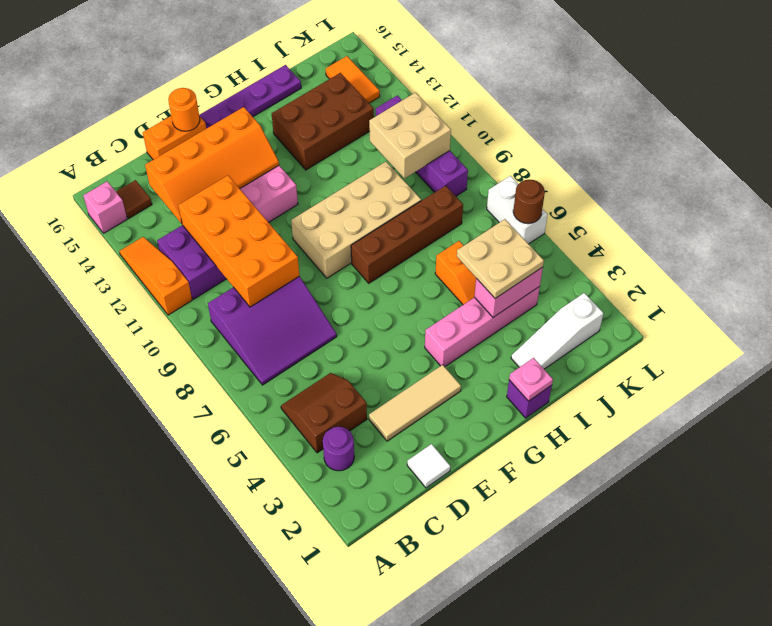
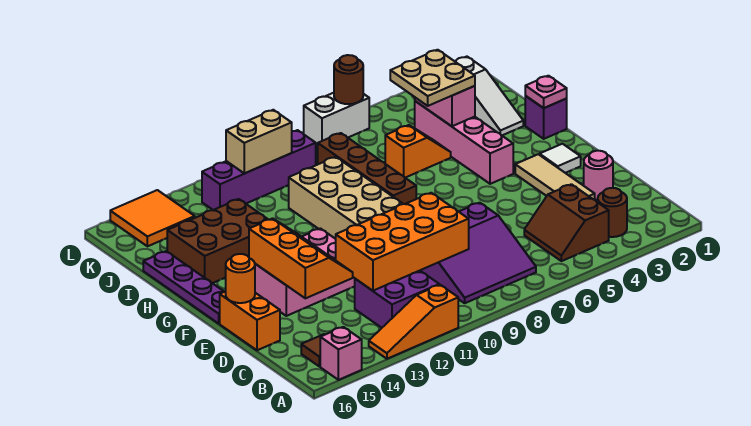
purple round brick B3 level 1 -> brown round brick B3 level 1
purple slope B7:D9 level 1 top 9 -> purple slope B7:D9 level 1 top D
orange slope C13:F14 level 2 top 14 -> orange slope D13:F14 level 2 top 14
white tile D1 level 1 -> white tile F2 level 1
none -> pink round brick D2 level 1
brown brick H13:J14 level 1 -> brown brick H13:I15 level 1
tan brick J10:K11 level 2 -> tan brick K10:K11 level 2
orange tile K14:K15 level 1 -> orange tile K14:L15 level 1

